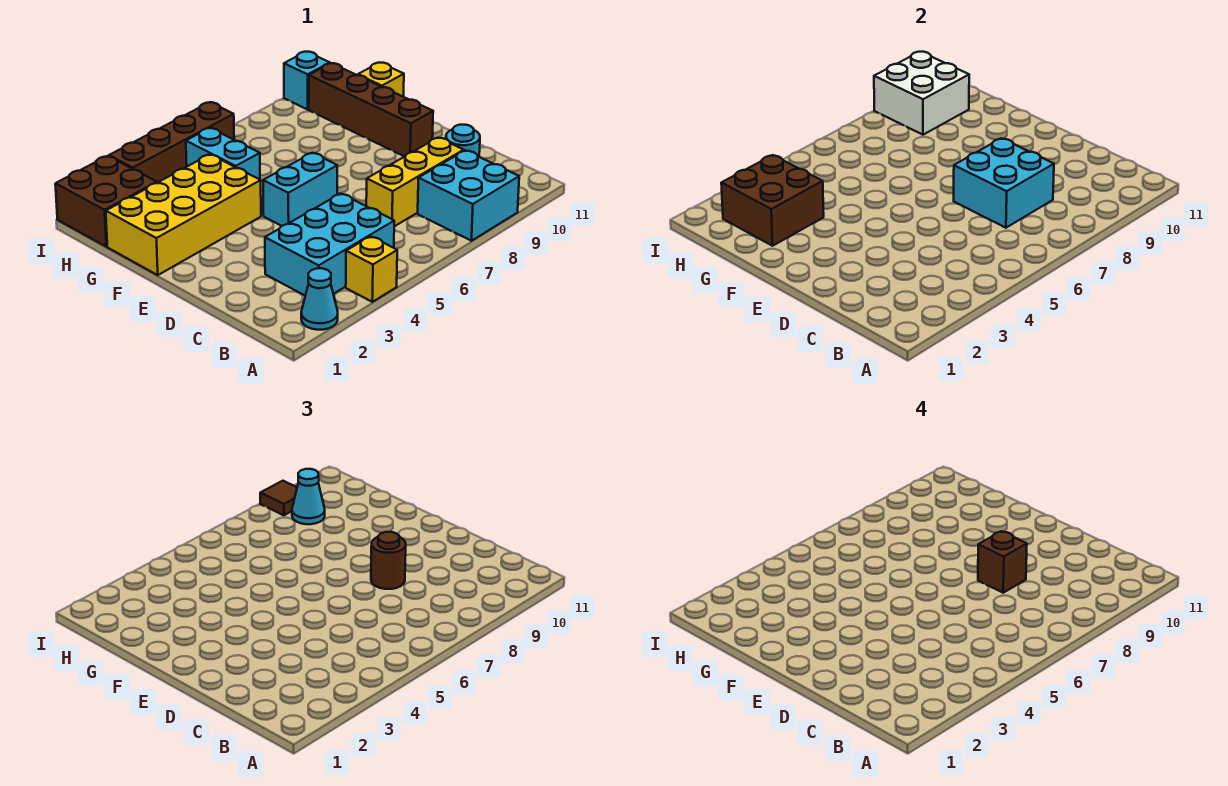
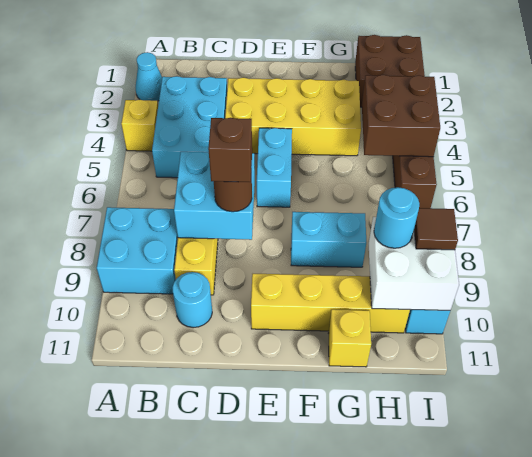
brown brick E10:H10 level 1 -> yellow brick E10:H10 level 1
yellow brick F1:G4 level 1 -> yellow brick D3:G4 level 1
brown brick G2:H3 level 2 -> brown brick H4:I5 level 2
cyan brick G5:H5 level 1 -> cyan brick F8:G8 level 1
cyan cone H9 level 3 -> cyan round brick H9 level 3

